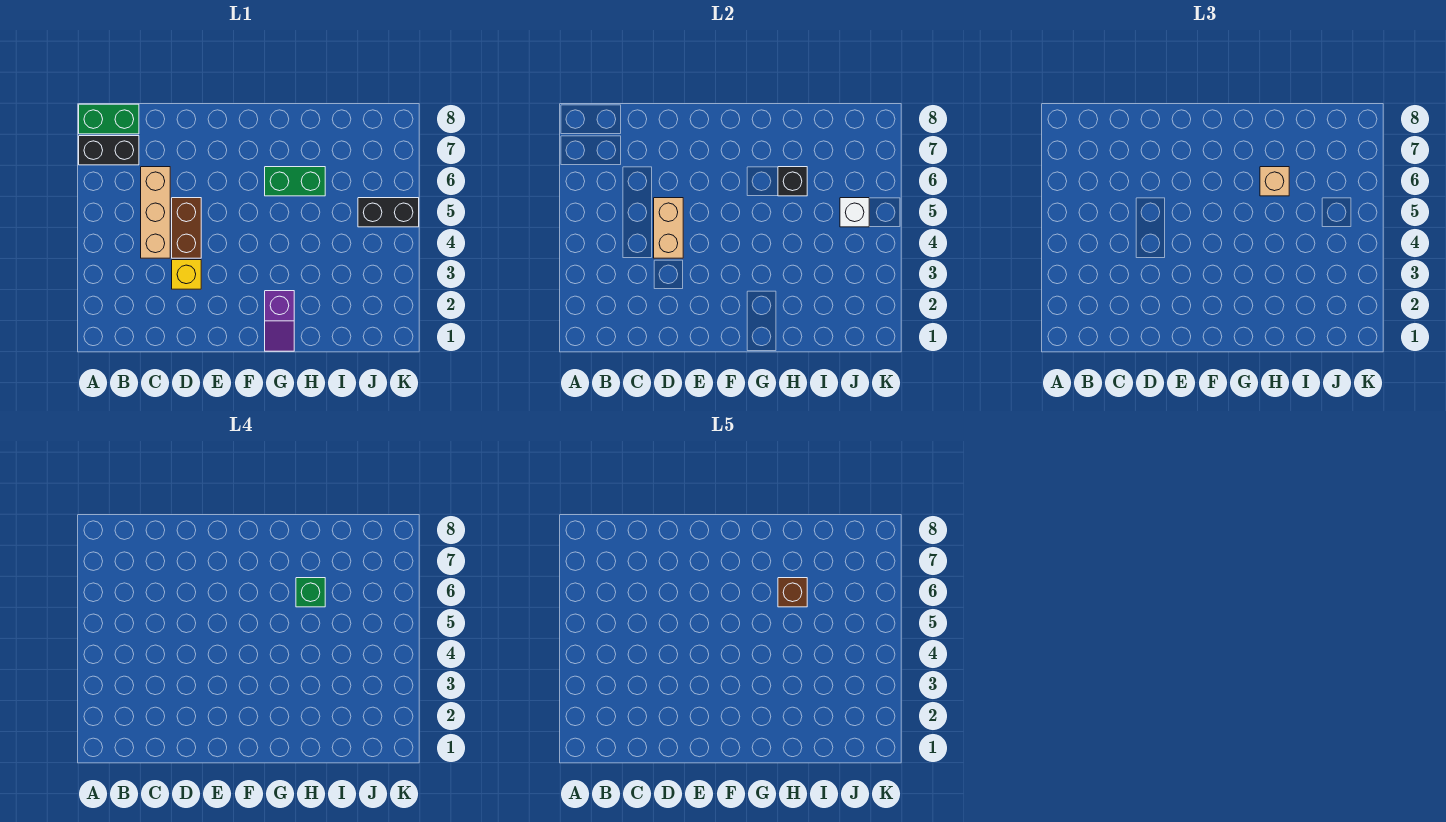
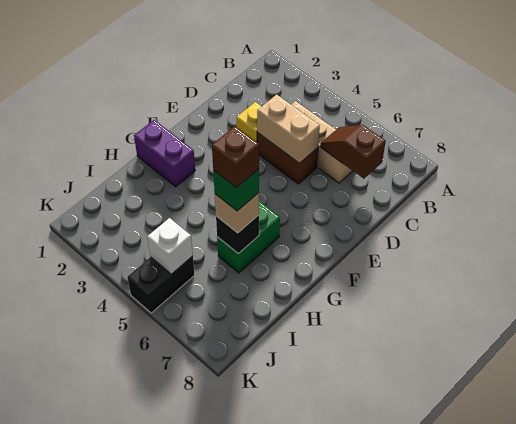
black brick A7:B7 level 1 -> none
green brick A8:B8 level 1 -> none
none -> brown slope C6:C7 level 2 top 7
purple slope G1:G2 level 1 top 2 -> purple brick G1:G2 level 1

